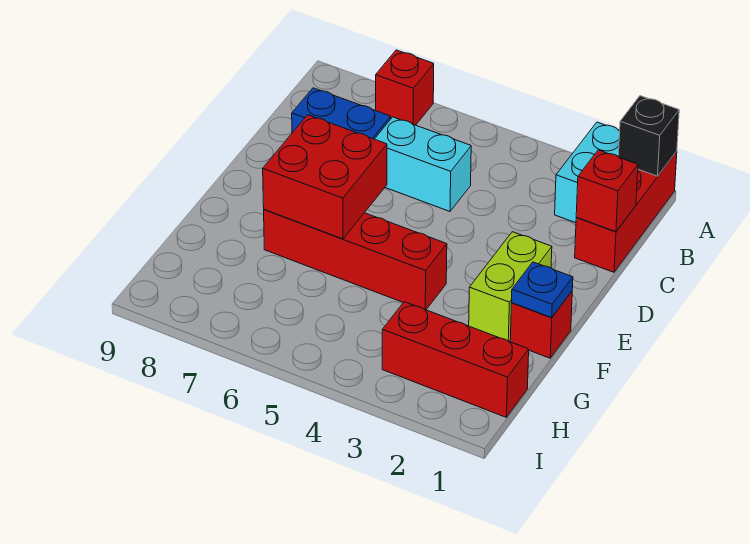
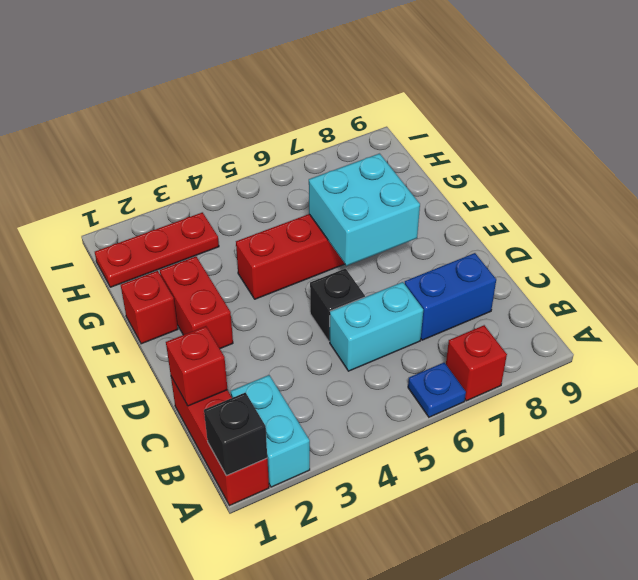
none -> black brick D5 level 1
lime brick E2:F2 level 1 -> red brick E2:F2 level 1
red brick E6:F7 level 2 -> cyan brick E6:F7 level 2
blue plate F1 level 2 -> blue plate A6 level 1
red brick H1:H3 level 1 -> red plate H1:H3 level 1

